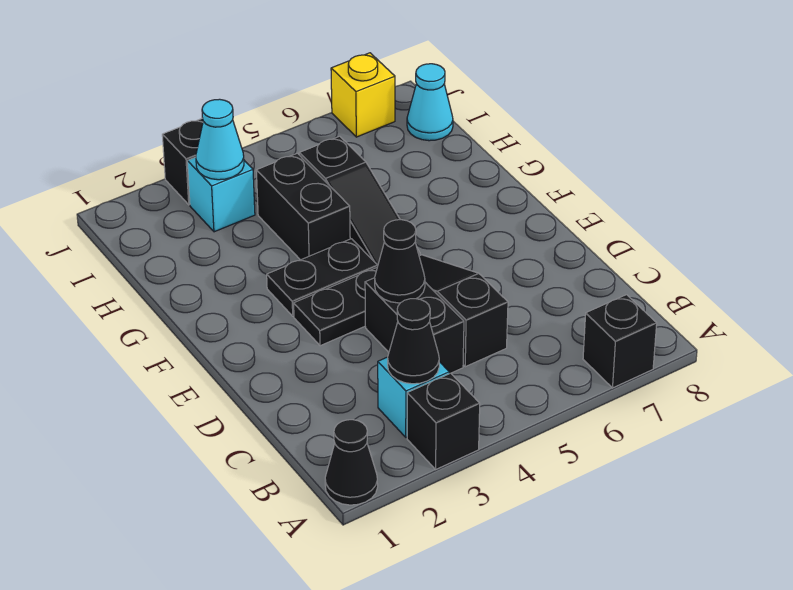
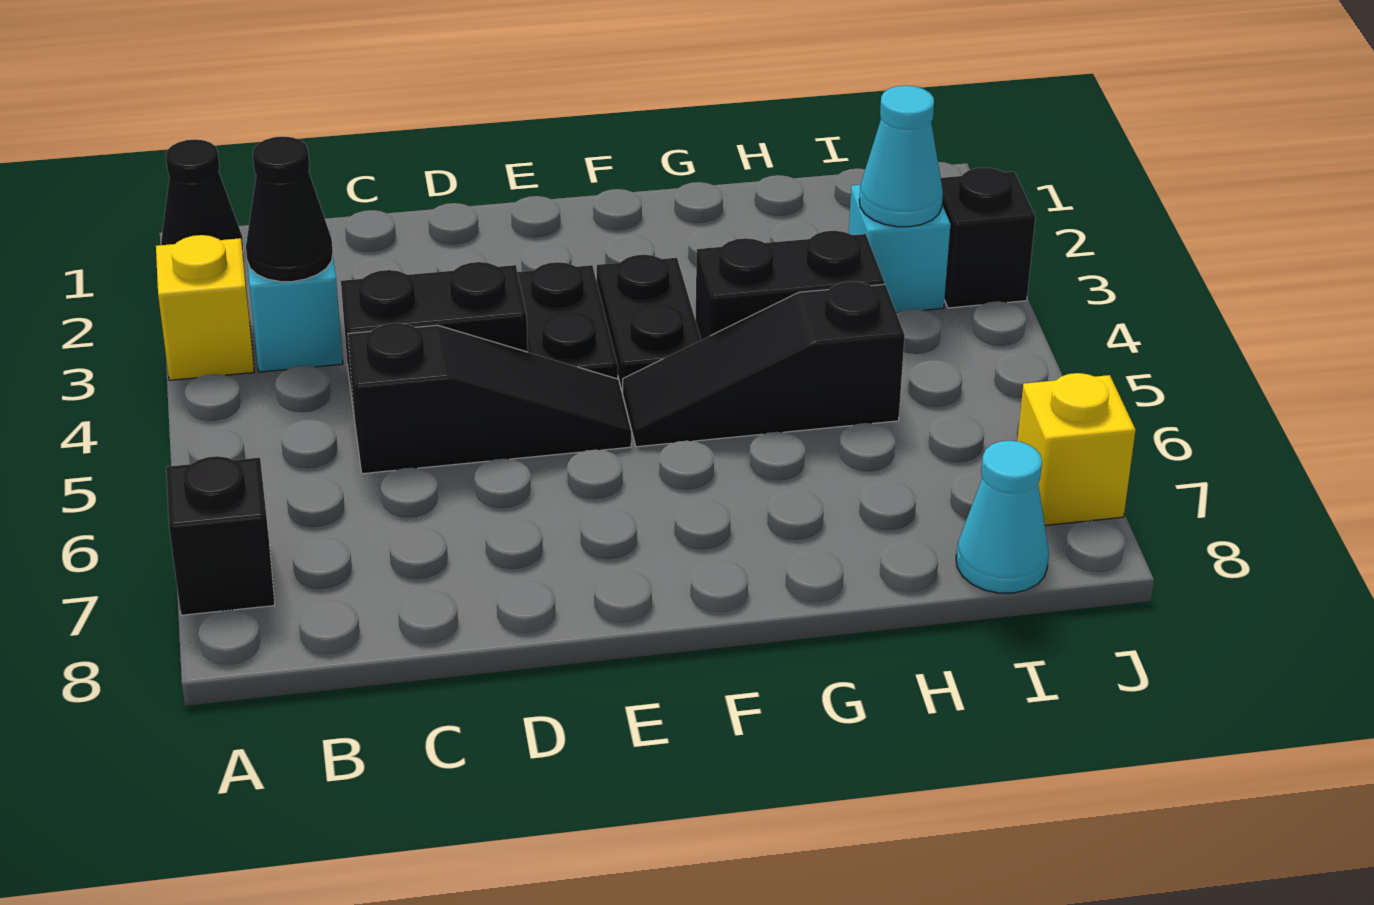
black brick A3 level 1 -> yellow brick A3 level 1
black cone D4 level 2 -> none

